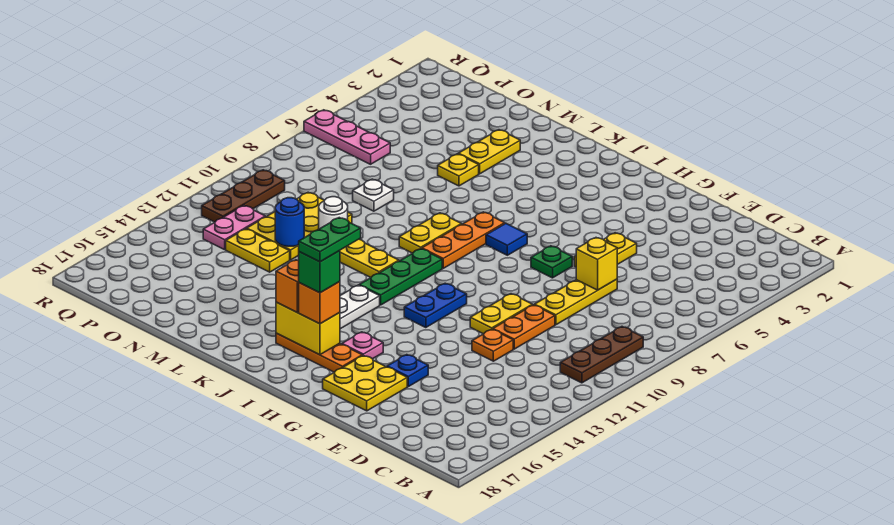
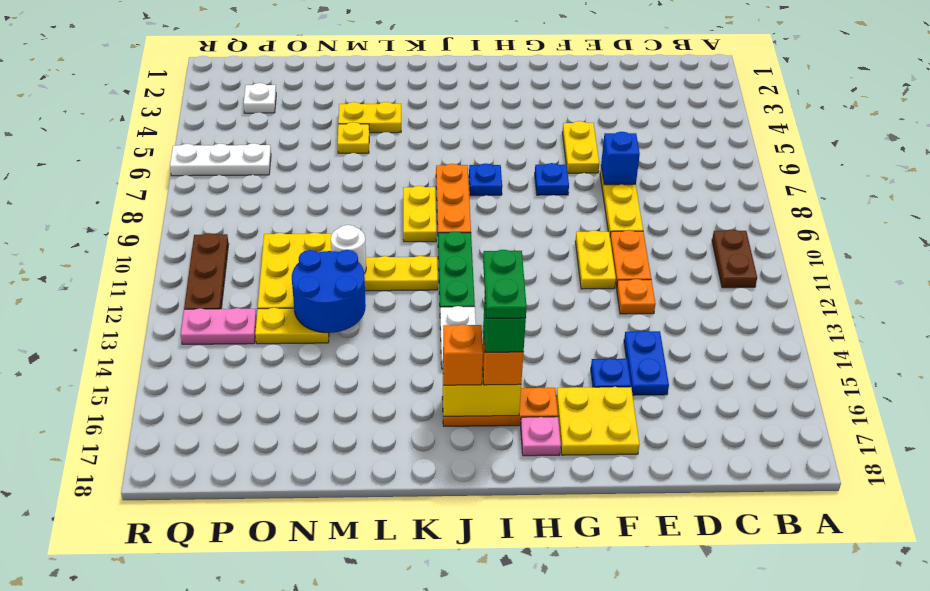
brown plate B9:B11 level 1 -> brown plate B10:B11 level 1
yellow brick E7 level 2 -> blue brick E7 level 2
green plate G7 level 1 -> blue plate G7 level 1
blue plate H11:H12 level 1 -> blue plate E14:E15 level 1
pink plate H15 level 1 -> pink plate H17 level 1
blue tile I7 level 1 -> blue plate I7 level 1
yellow plate M3:M4 level 1 -> yellow plate L4:M4 level 1
white plate N8 level 1 -> white plate P3 level 1
blue round brick N12 level 2 -> blue round brick M12:N13 level 2
pink plate P6:R6 level 1 -> white plate P6:R6 level 1
pink plate P12:P13 level 1 -> pink plate P13:Q13 level 1

